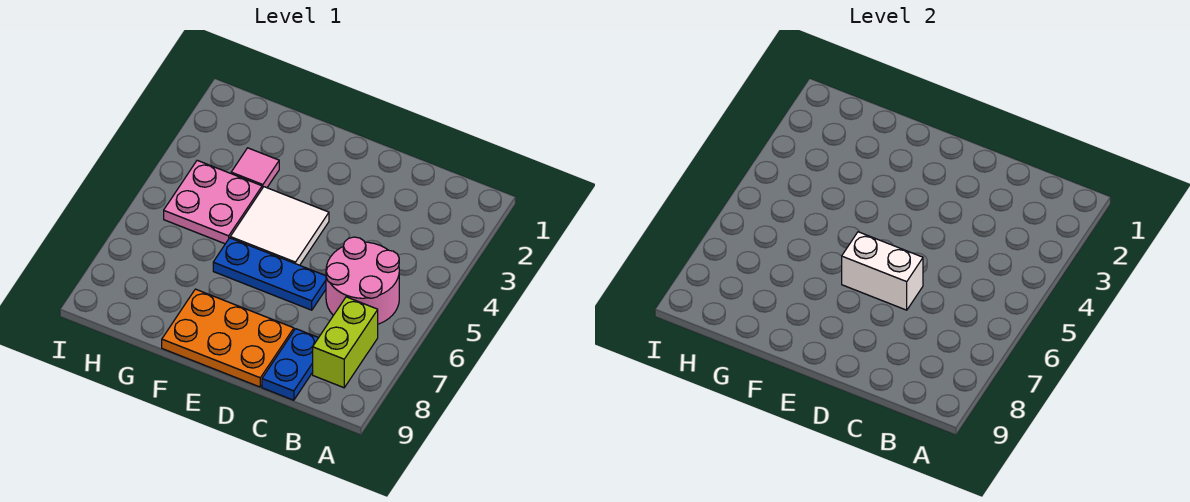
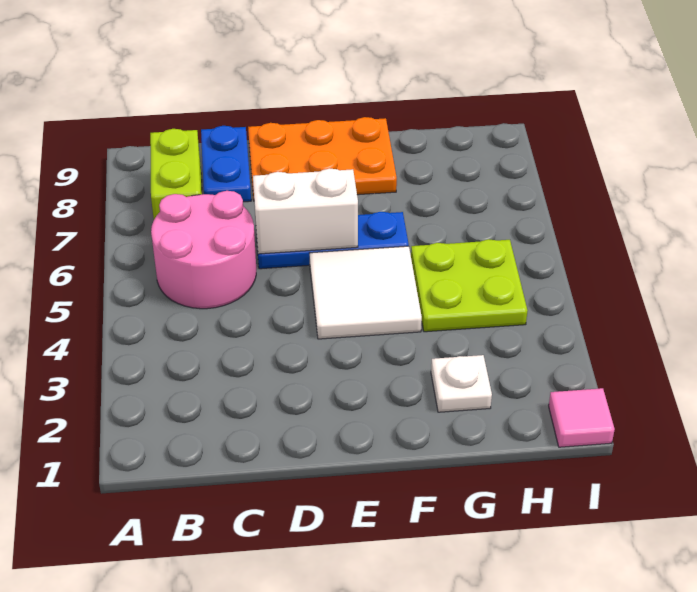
none -> white plate G2 level 1
pink tile G3 level 1 -> pink tile I1 level 1
pink plate G4:H5 level 1 -> lime plate G4:H5 level 1

